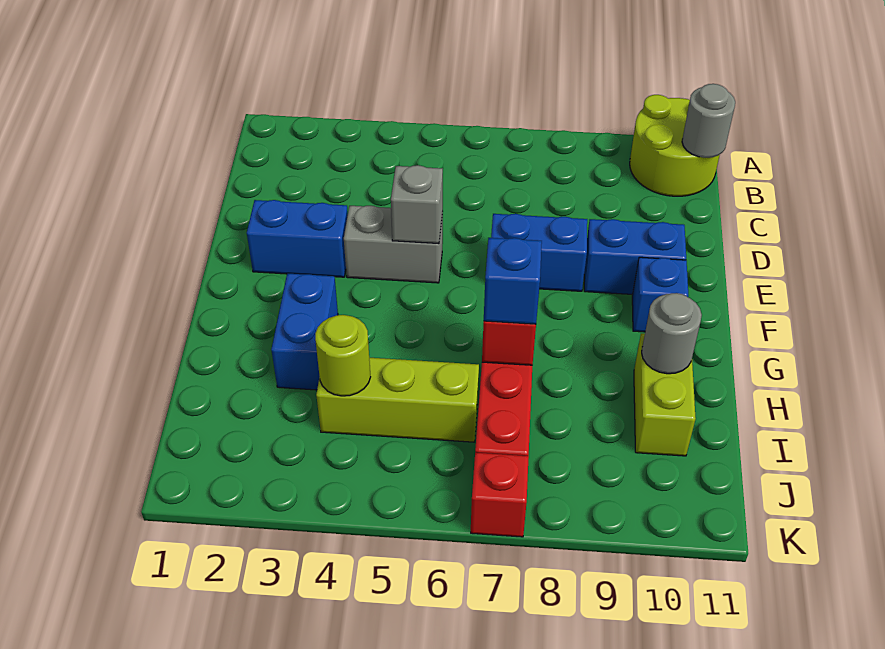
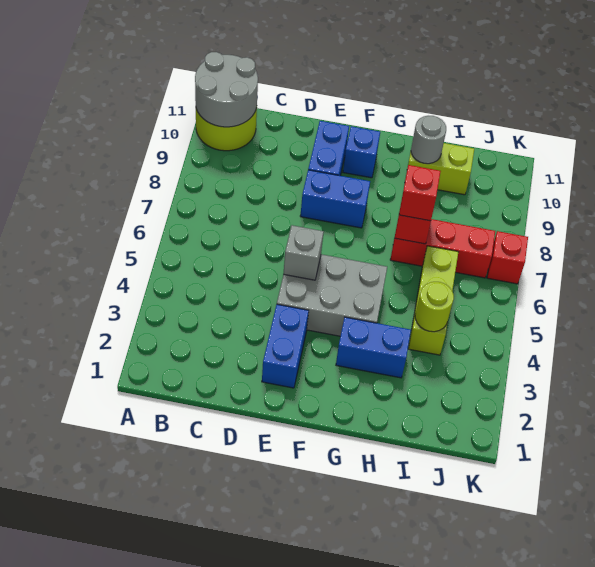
grey round brick B11 level 2 -> grey round brick A10:B11 level 2
grey brick E4:E5 level 1 -> grey brick E4:G5 level 1
blue brick E7:E8 level 1 -> blue brick E8:F8 level 1
blue brick H7 level 3 -> red brick H7 level 3

